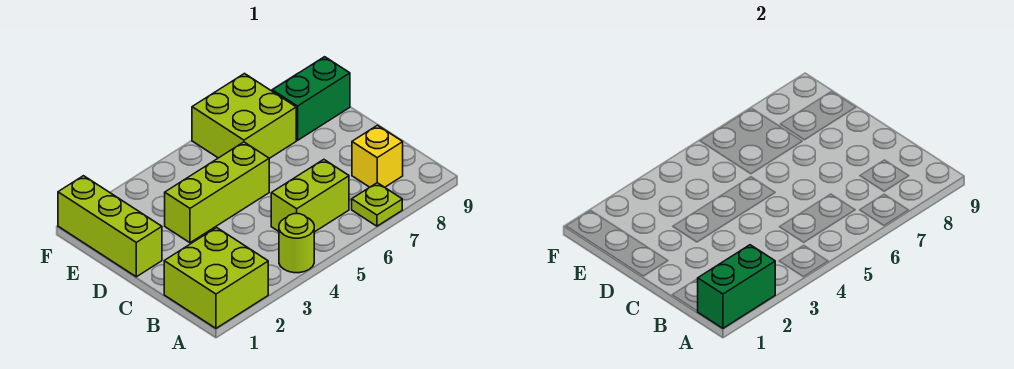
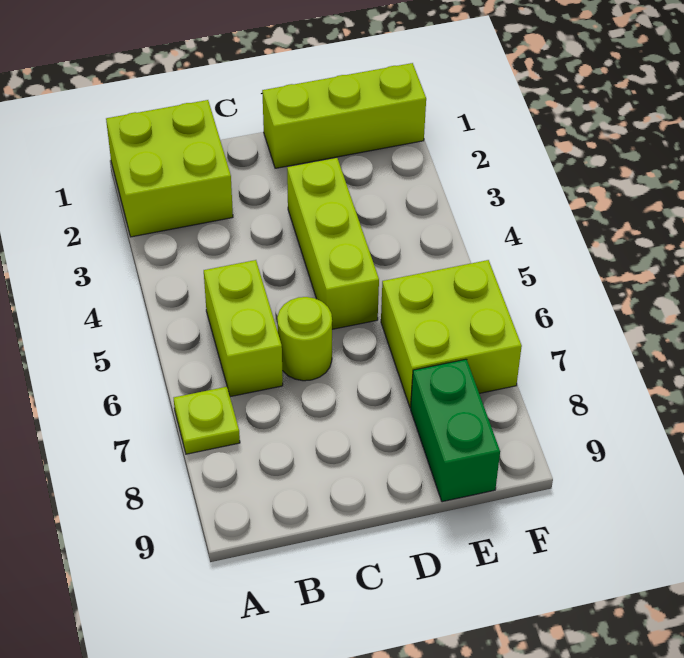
green brick A1:A2 level 2 -> none
lime round brick A4 level 1 -> lime round brick C6 level 1
yellow brick B8 level 1 -> none

